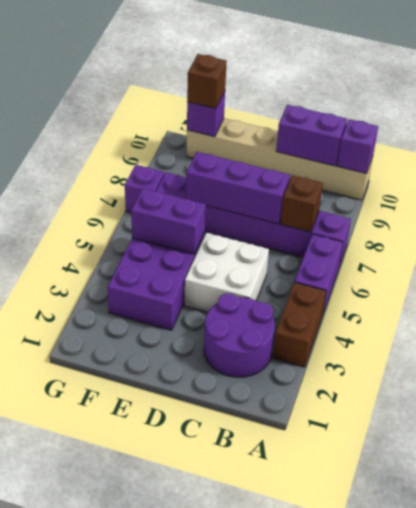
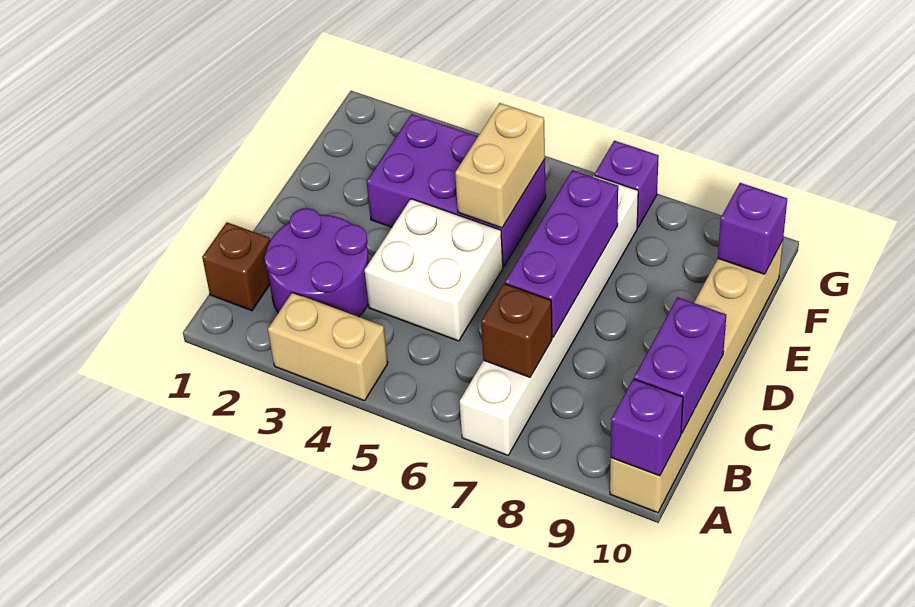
brown brick A3:A4 level 1 -> tan brick A3:A4 level 1
purple brick A5:A6 level 1 -> none
purple brick A7:F7 level 1 -> white brick A7:F7 level 1
purple brick E5:F5 level 2 -> tan brick E5:F5 level 2
brown brick F10 level 3 -> brown brick B1 level 1

